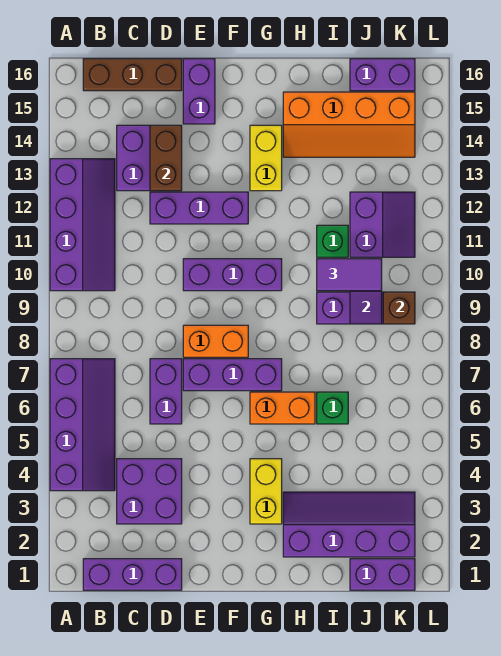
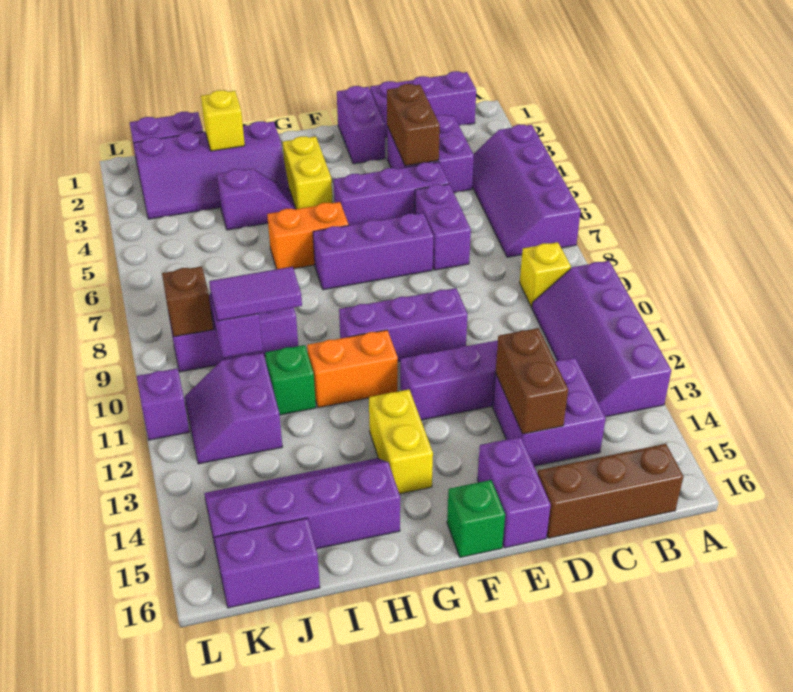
none -> yellow brick B9 level 1
none -> brown brick D3:D4 level 2
none -> purple brick D5:F5 level 1
none -> purple brick E1:E2 level 1
orange brick E8:F8 level 1 -> orange brick G11:H11 level 1
none -> purple slope H4:I4 level 1 top I
orange slope H14:K15 level 1 top 15 -> purple slope H14:K15 level 1 top 15
none -> yellow brick I2 level 2
green brick I6 level 1 -> green brick F16 level 1
none -> purple brick L11 level 1

